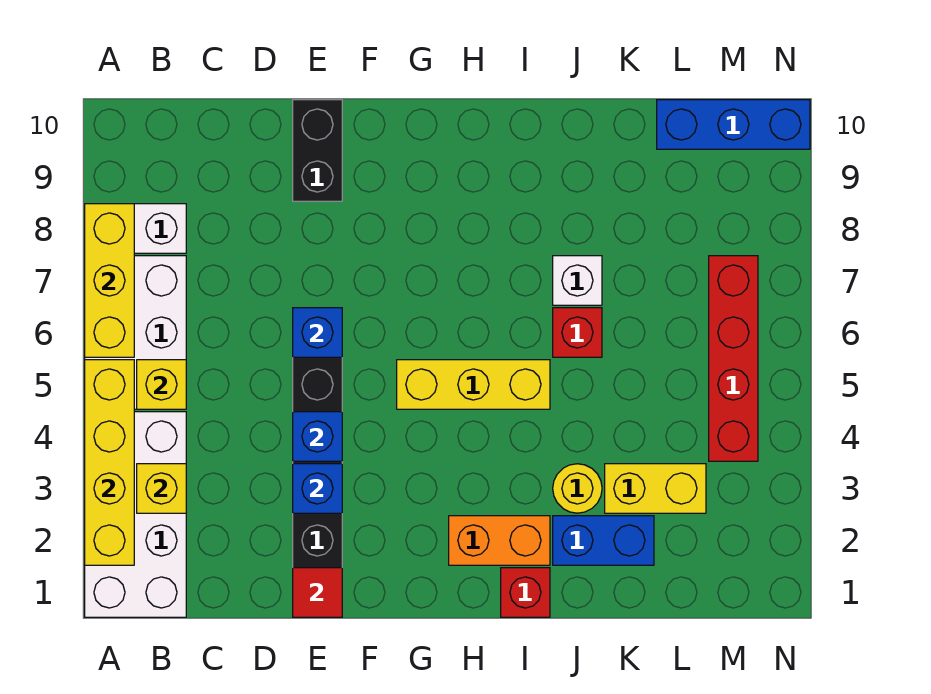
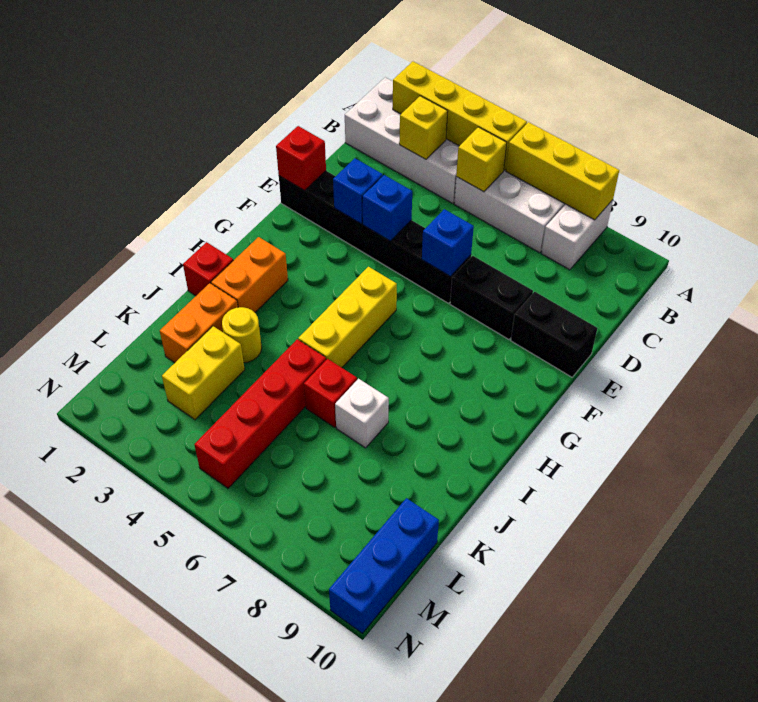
red tile E1 level 2 -> red brick E1 level 2
none -> black brick E7:E8 level 1
blue brick J2:K2 level 1 -> orange brick J2:K2 level 1
red brick M4:M7 level 1 -> red brick J5:M5 level 1

